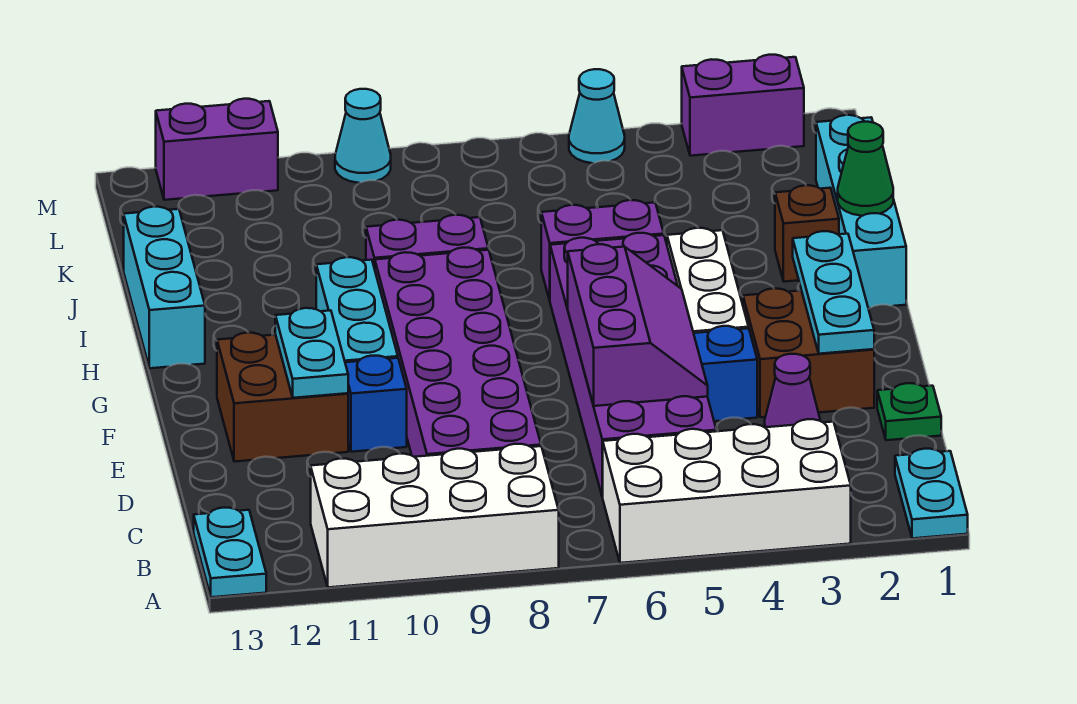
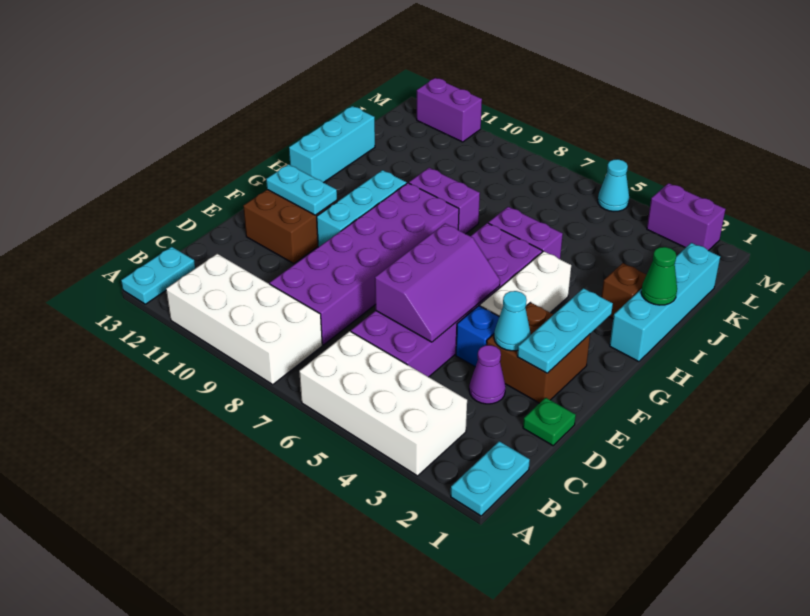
blue brick E10 level 1 -> none
cyan plate E11:F11 level 2 -> cyan plate F11:F12 level 2
cyan cone M9 level 1 -> cyan cone E3 level 2

